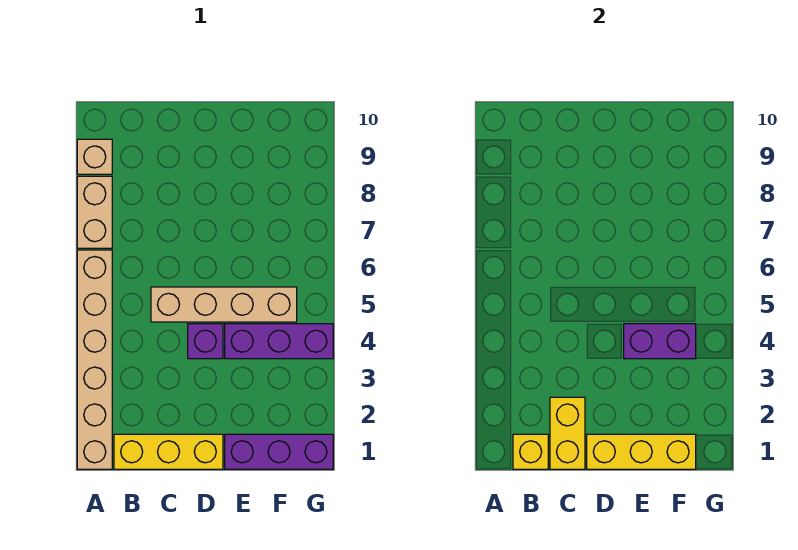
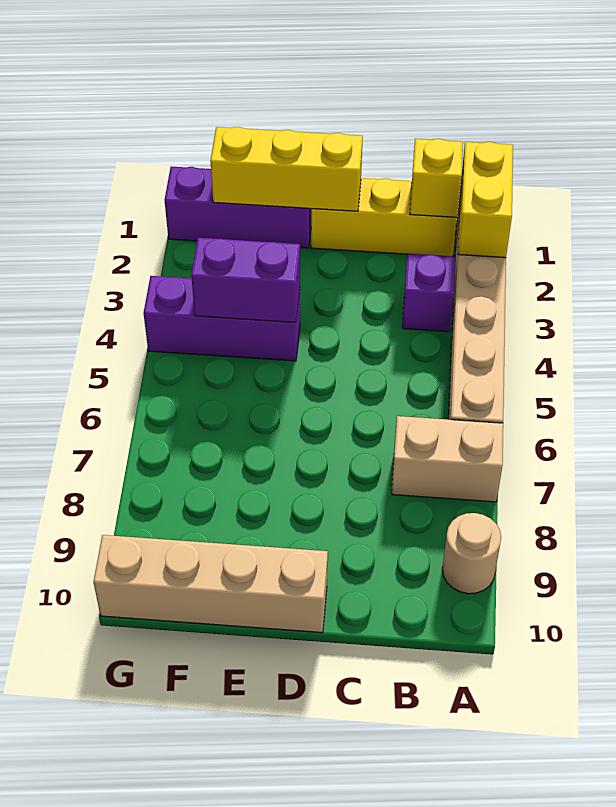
tan brick A7:A8 level 1 -> tan brick A7:B7 level 1
tan brick A9 level 1 -> tan round brick A9 level 1
yellow brick C1:C2 level 2 -> yellow brick A1:A2 level 2
tan brick C5:F5 level 1 -> tan brick D10:G10 level 1
purple brick D4 level 1 -> purple brick B3 level 1

